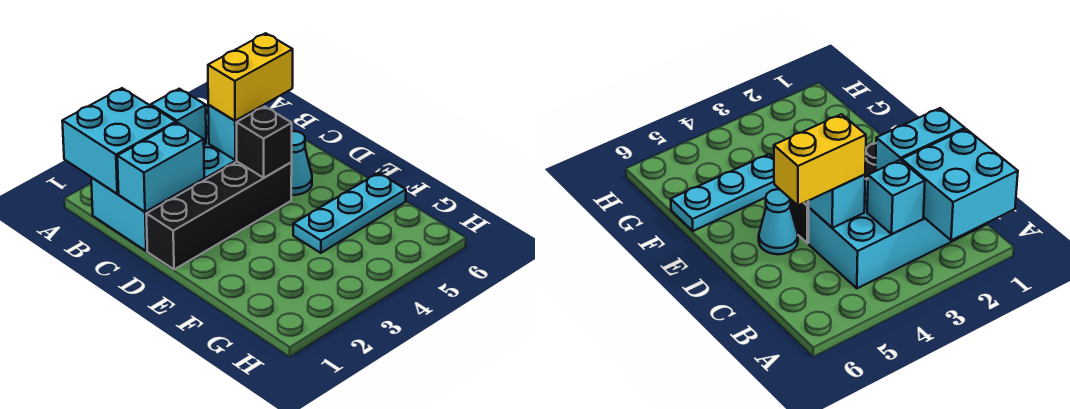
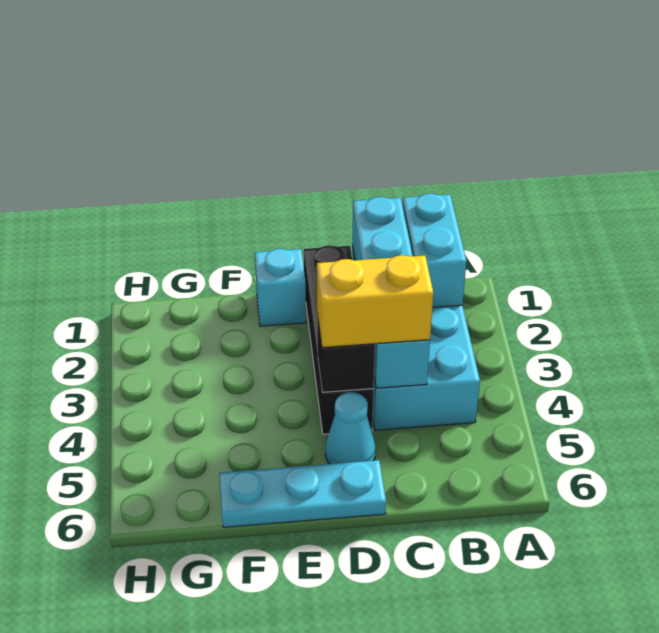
cyan brick A1:B2 level 2 -> cyan brick B1:B2 level 2
cyan brick B3 level 2 -> cyan brick E1 level 1
yellow brick C4:C5 level 3 -> yellow brick C4:D4 level 3
cyan plate F4:F6 level 1 -> cyan plate D6:F6 level 1

